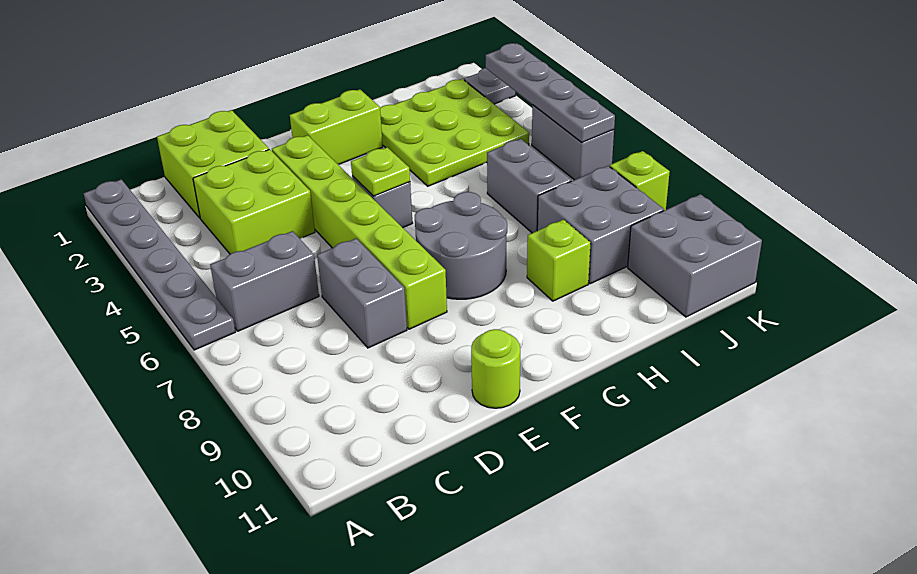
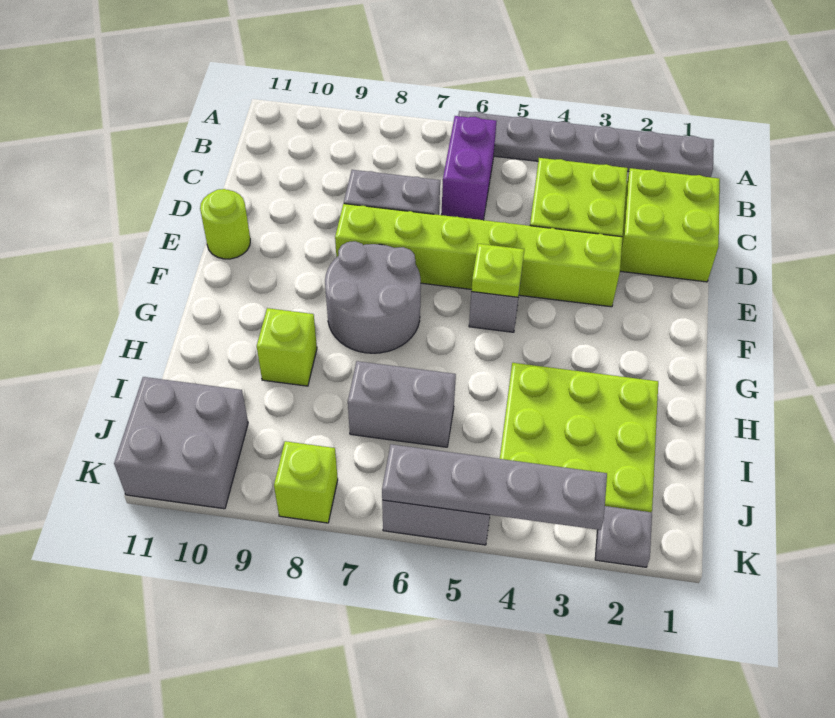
grey brick B6:C6 level 1 -> purple brick B6:C6 level 1
lime brick F2:G2 level 1 -> none
grey brick I8:J9 level 1 -> none

